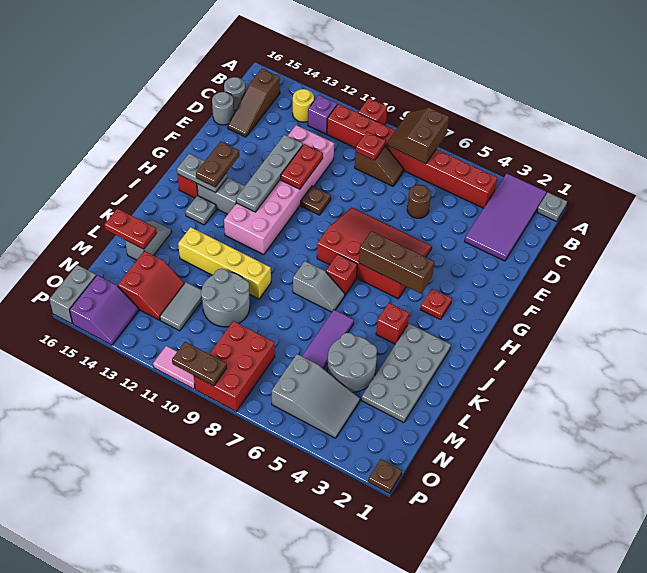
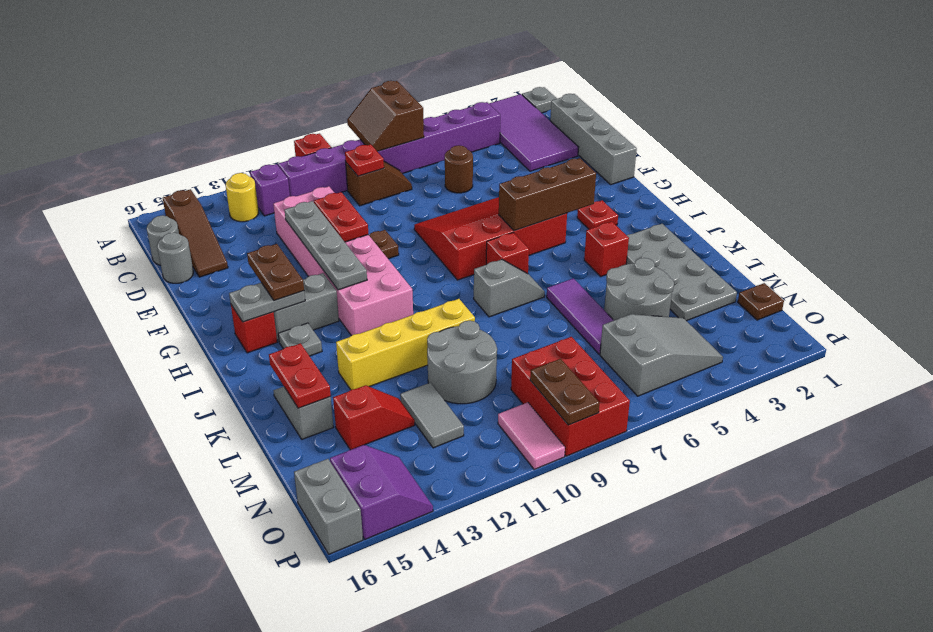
red brick B4:B11 level 1 -> purple brick B4:B11 level 1
none -> grey brick C1:F1 level 1
red plate L15:L16 level 2 -> red plate K15:L15 level 2
red slope M13:N14 level 1 top 14 -> red slope M13:M14 level 1 top 14
brown plate P1 level 1 -> brown plate N1 level 1
brown plate P9:P10 level 2 -> brown plate O9:P9 level 2
pink tile P10:P11 level 1 -> pink tile O10:P10 level 1

